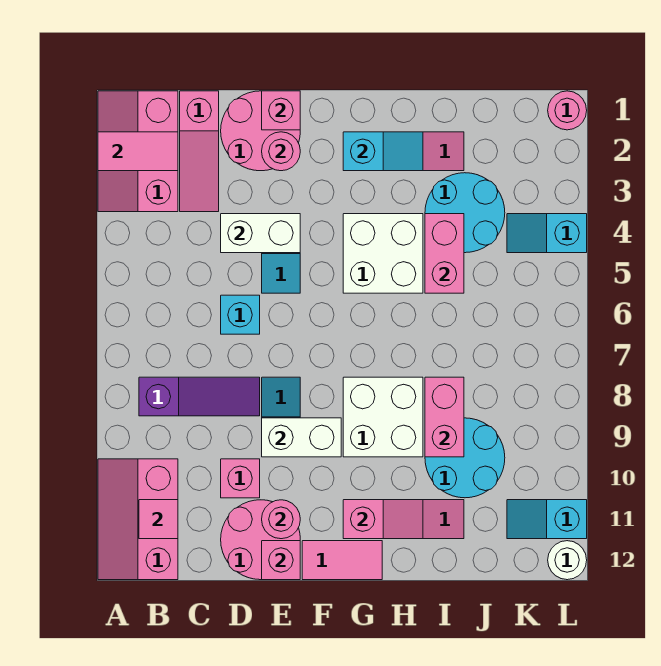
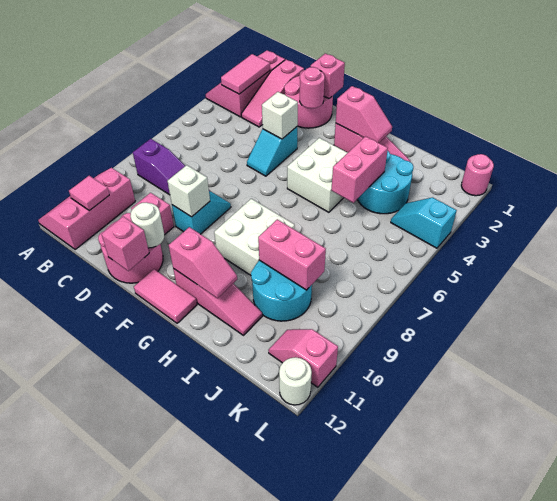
pink tile A2:B2 level 2 -> pink tile B2:B3 level 2
white brick D4:E4 level 2 -> white brick E4 level 2
cyan brick D6 level 1 -> none
white brick E9:F9 level 2 -> white brick E9 level 2
pink round brick E11 level 2 -> white round brick E11 level 2
cyan slope G2:H2 level 2 top G -> pink slope G2:H2 level 2 top G
pink brick I8:I9 level 2 -> pink brick I9:J9 level 2
cyan slope K11:L11 level 1 top L -> pink slope K11:L11 level 1 top L

